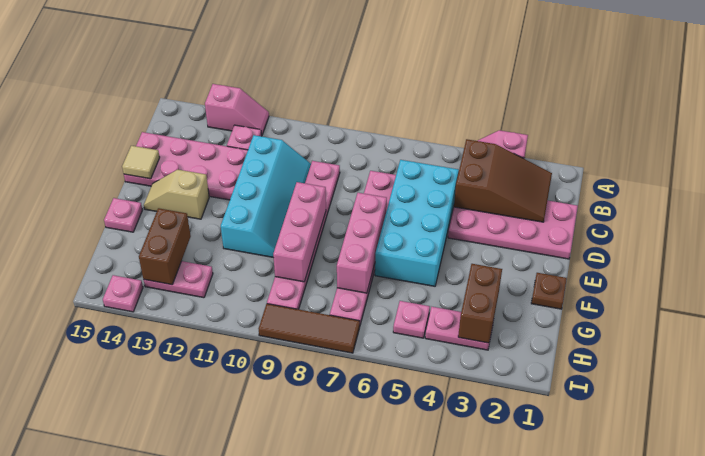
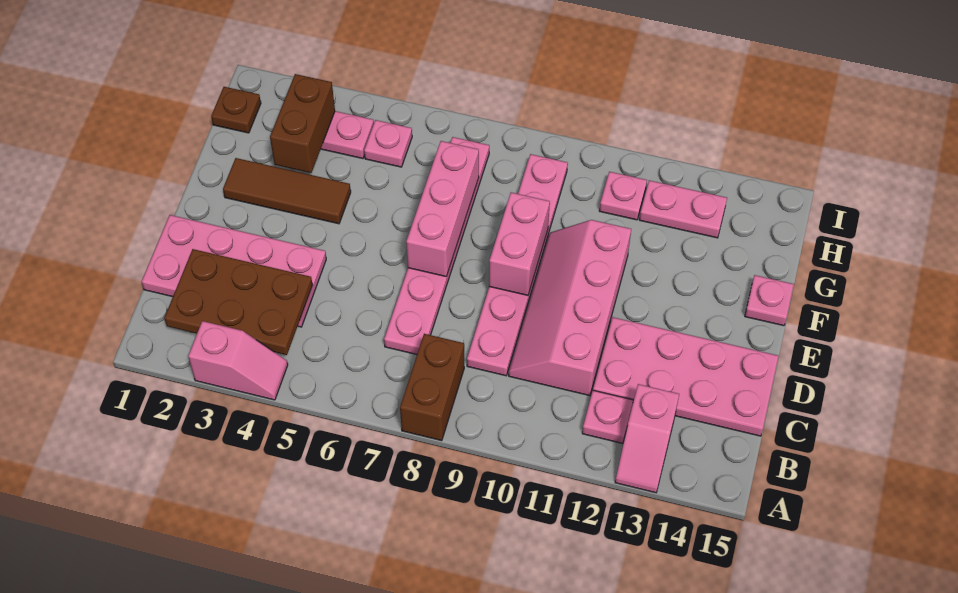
pink slope A12:A13 level 1 top 13 -> pink slope A13:B13 level 1 top B
brown slope B2:C4 level 2 top 4 -> brown plate B2:C4 level 2
cyan brick C5:F6 level 1 -> none
cyan slope C10:F11 level 1 top 11 -> pink slope C10:F11 level 1 top 11
tan tile D15 level 2 -> none
pink brick E9:G9 level 2 -> pink brick E9:F9 level 2
tan slope E13:E14 level 1 top 13 -> none
brown plate F1 level 1 -> brown plate H1 level 1
brown brick G13:H13 level 2 -> brown brick A8:B8 level 1
brown tile I7:I9 level 1 -> brown tile F2:F4 level 1
pink plate I14 level 1 -> pink plate H11 level 1

